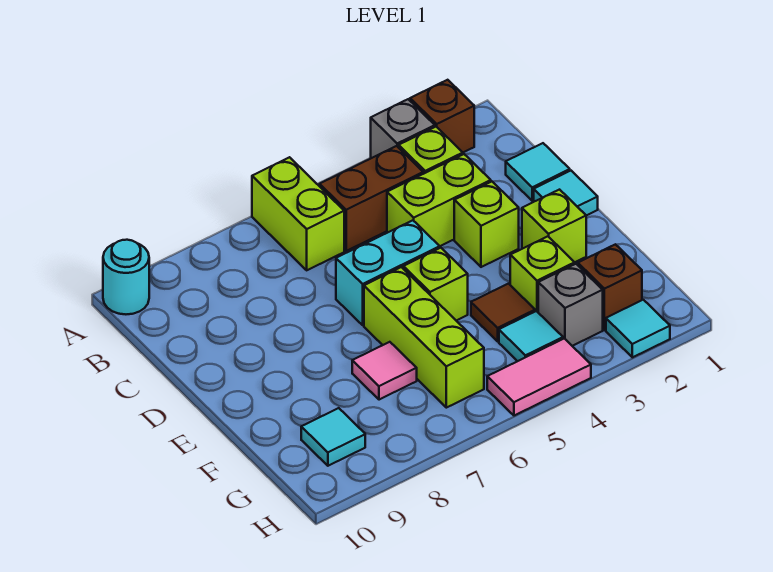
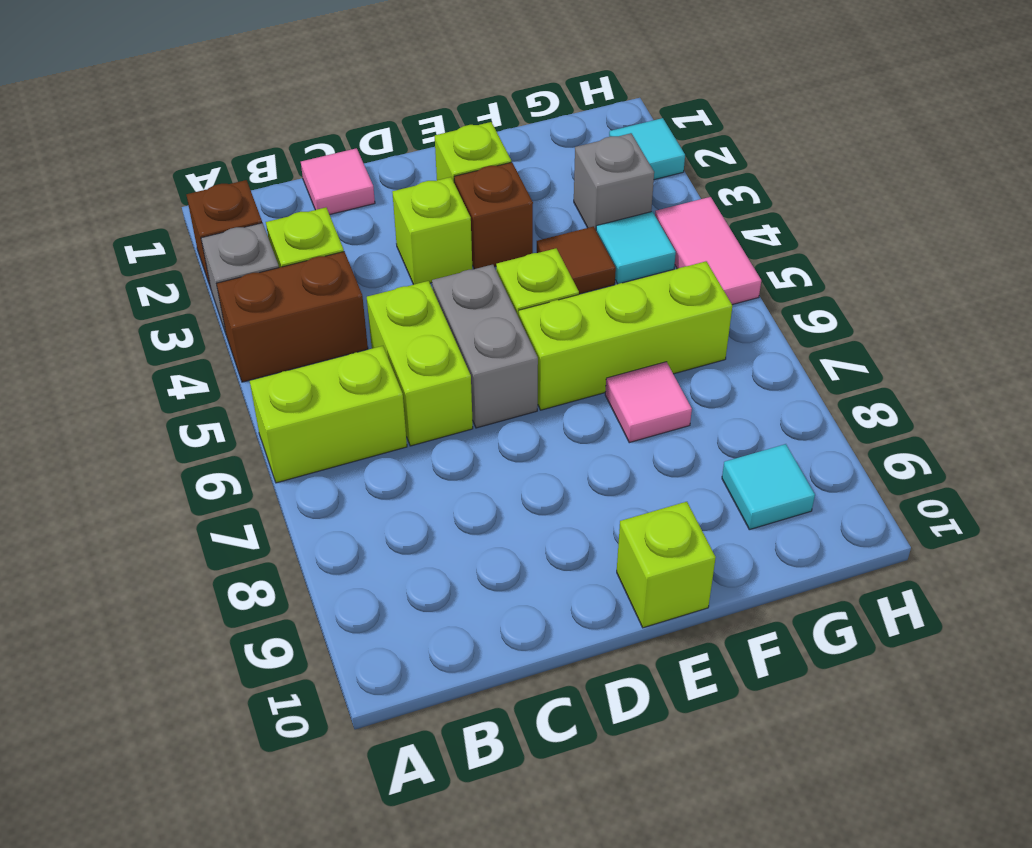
cyan round brick A10 level 1 -> none
brown brick B4:B5 level 1 -> brown brick A4:B4 level 1
cyan tile C1 level 1 -> pink tile C1 level 1
lime brick C3:C4 level 1 -> lime brick C5:C6 level 1
cyan tile D1 level 1 -> none
cyan brick D5:D6 level 1 -> grey brick D5:D6 level 1
lime brick F3 level 1 -> lime brick E10 level 1
brown brick G2 level 1 -> brown brick E3 level 1

